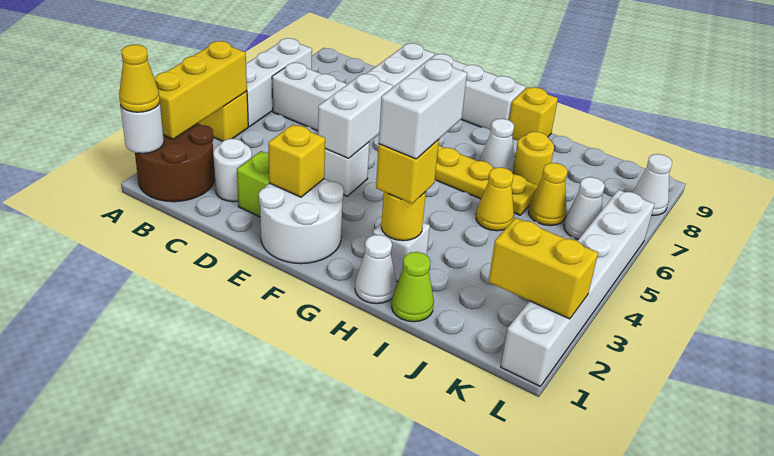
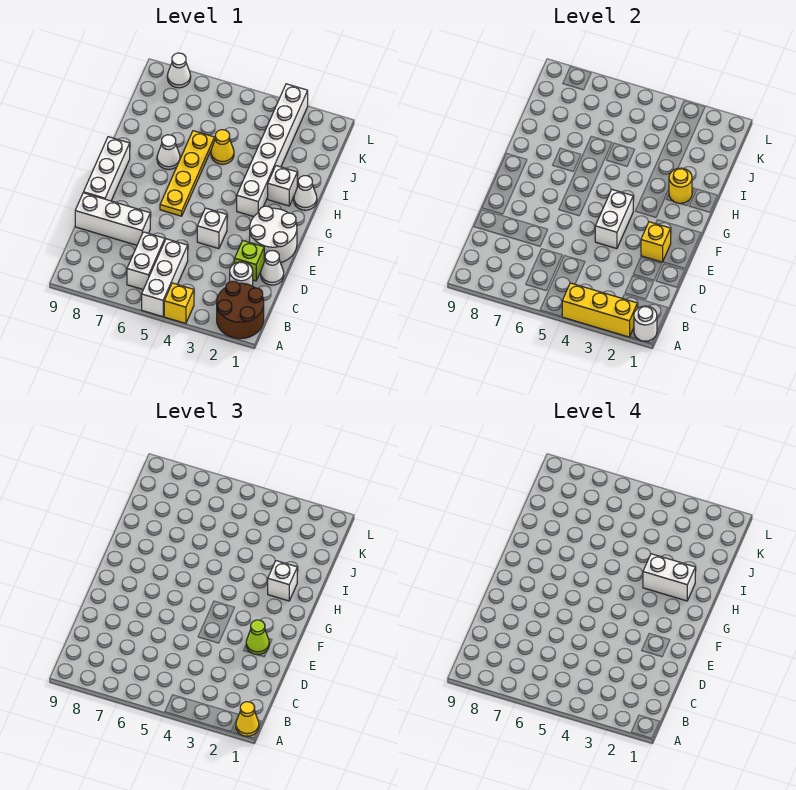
white brick A5:A7 level 1 -> white brick A5:C5 level 1
white brick E4:E5 level 2 -> white brick E4:F4 level 2
yellow brick H2 level 3 -> white brick H2 level 3
yellow brick H9 level 1 -> none
lime cone I1 level 1 -> lime cone E2 level 3
yellow round brick I7 level 1 -> none
yellow cone J6 level 1 -> none
yellow brick K2:L2 level 2 -> none
white cone K6 level 1 -> white cone D1 level 1
white brick L1:L6 level 1 -> white brick G3:L3 level 1

